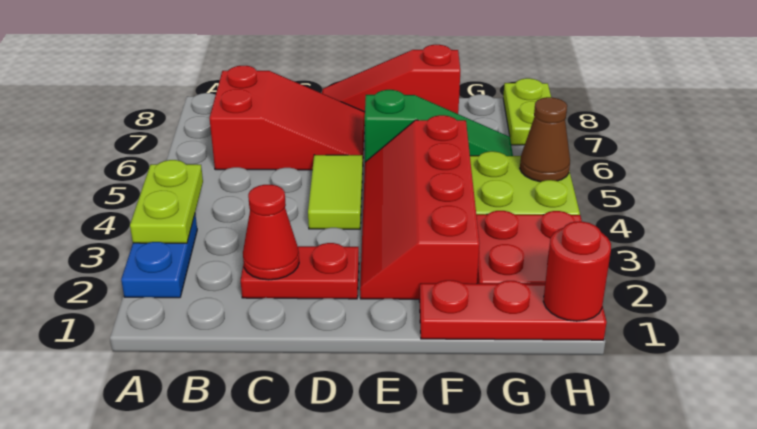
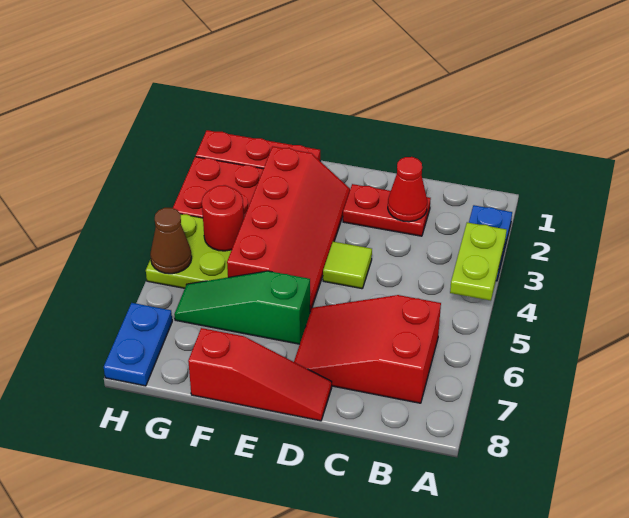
lime tile D4:D5 level 1 -> lime tile D4 level 1
red round brick H1 level 2 -> red round brick G4 level 2
lime plate H7:H8 level 1 -> blue plate H7:H8 level 1

